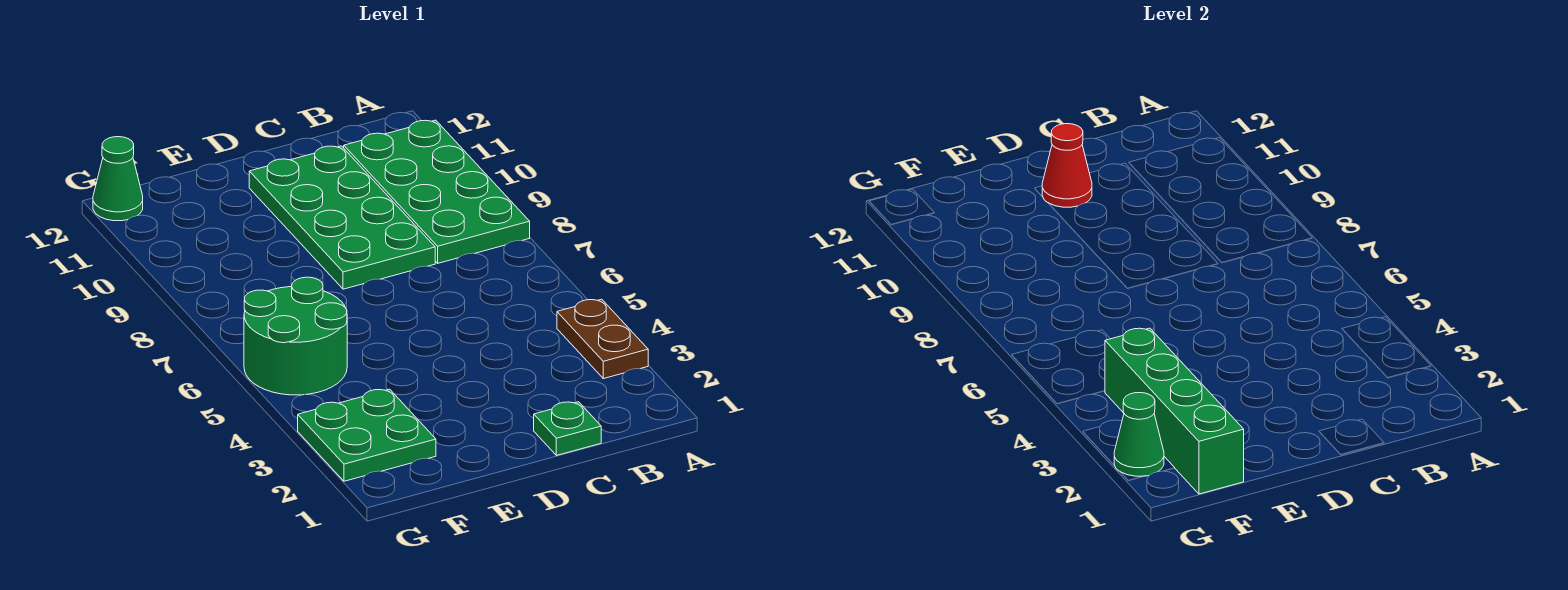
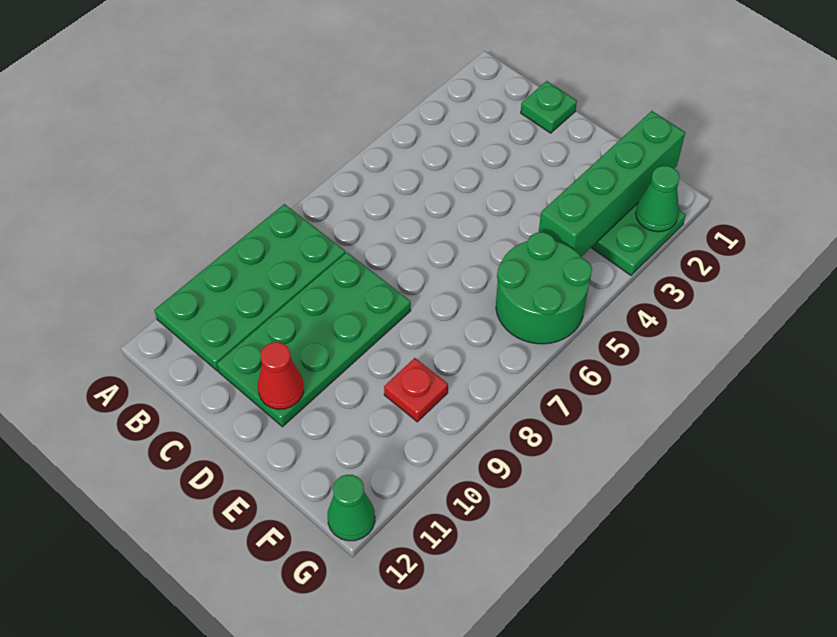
brown plate A3:A4 level 1 -> none
none -> red plate F9 level 1

